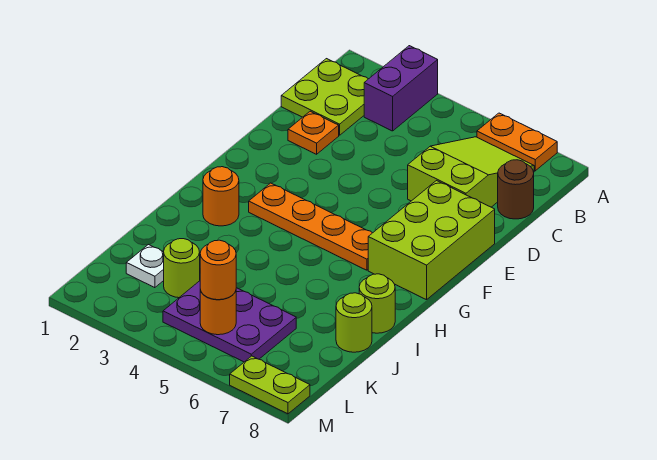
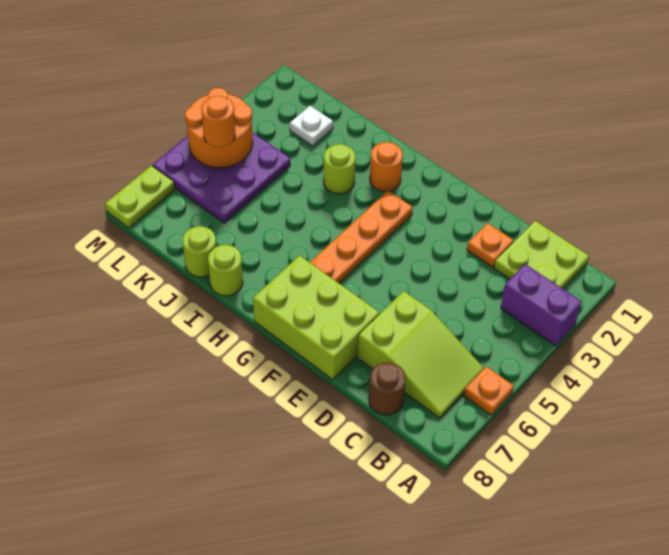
orange plate A6:A7 level 1 -> orange plate A6 level 1
lime round brick K3 level 1 -> lime round brick I3 level 1
purple plate K4:L6 level 1 -> purple plate K4:M6 level 1
orange round brick L5 level 2 -> orange round brick L4:M5 level 2

